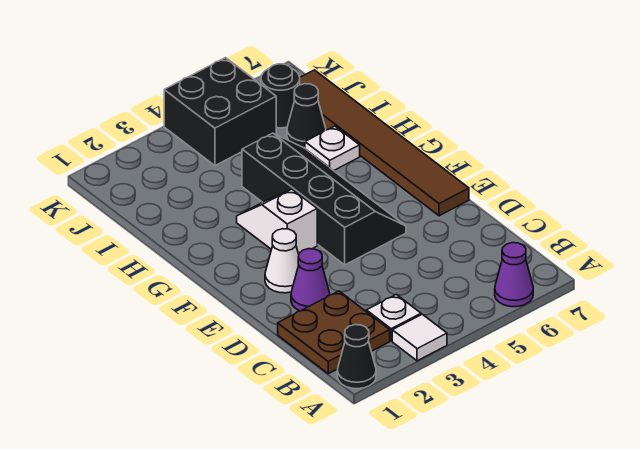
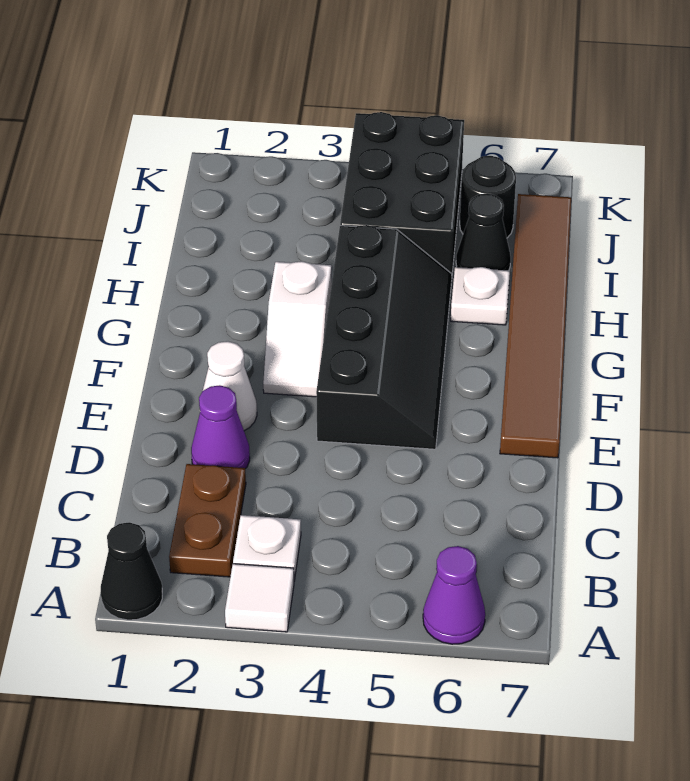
brown plate B1:C2 level 1 -> brown plate B2:C2 level 1
white slope F3:G3 level 1 top F -> white slope F3:G3 level 1 top G
black brick J4:K5 level 1 -> black brick I4:K5 level 1

